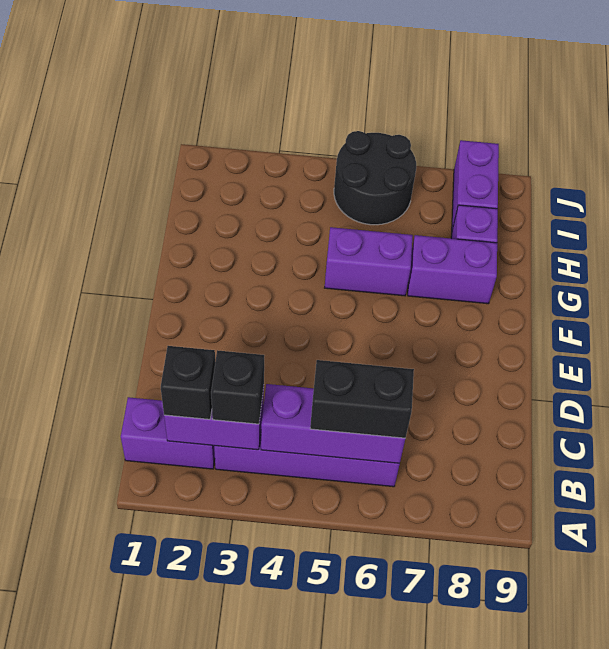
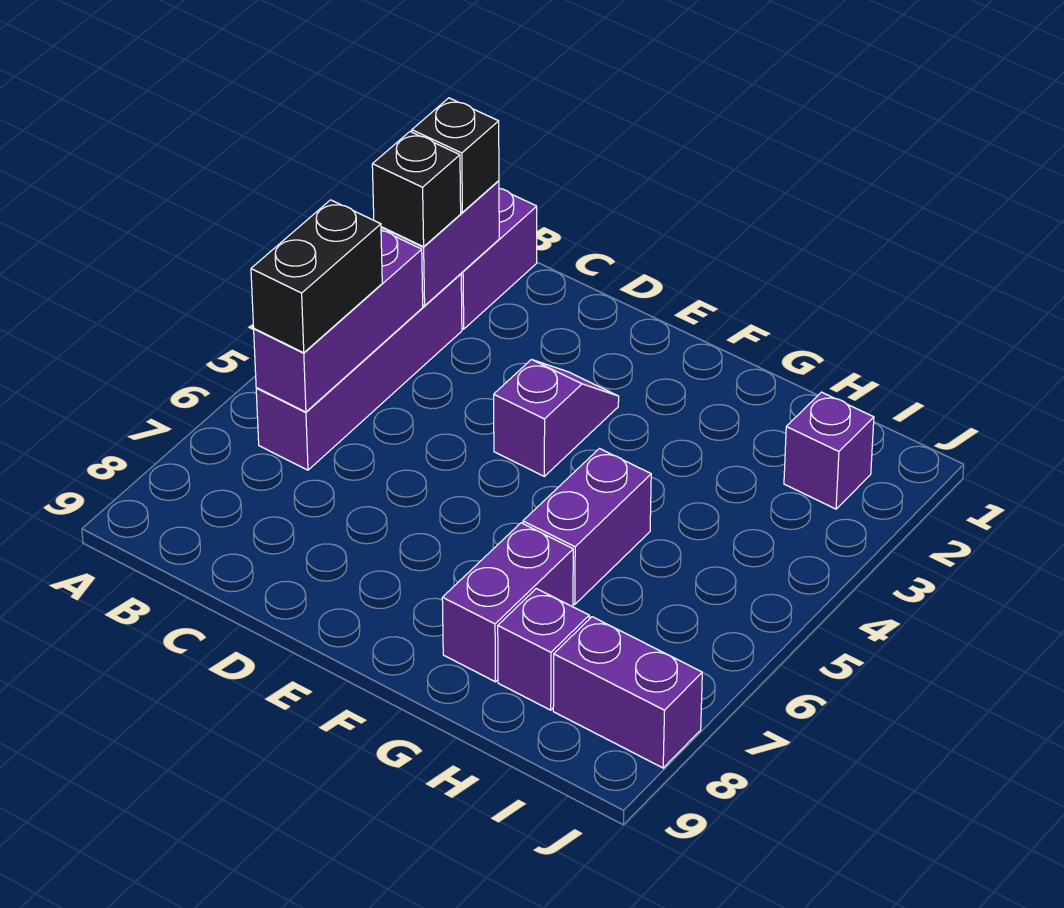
none -> purple slope E3:E4 level 1 top 4
none -> purple brick I2 level 1
black round brick I5:J6 level 1 -> none

